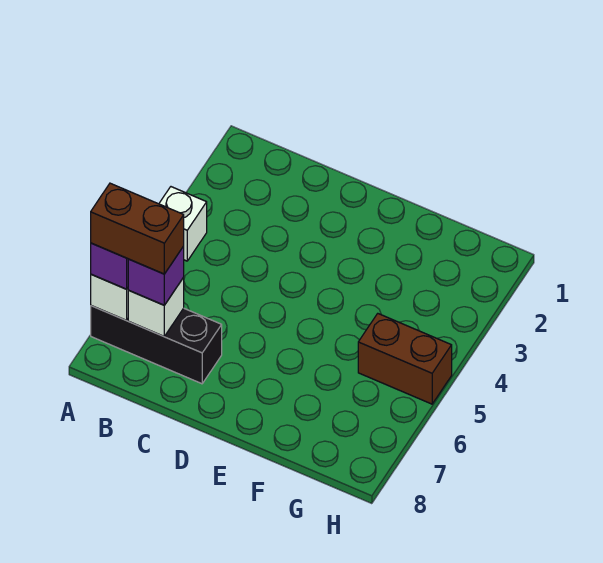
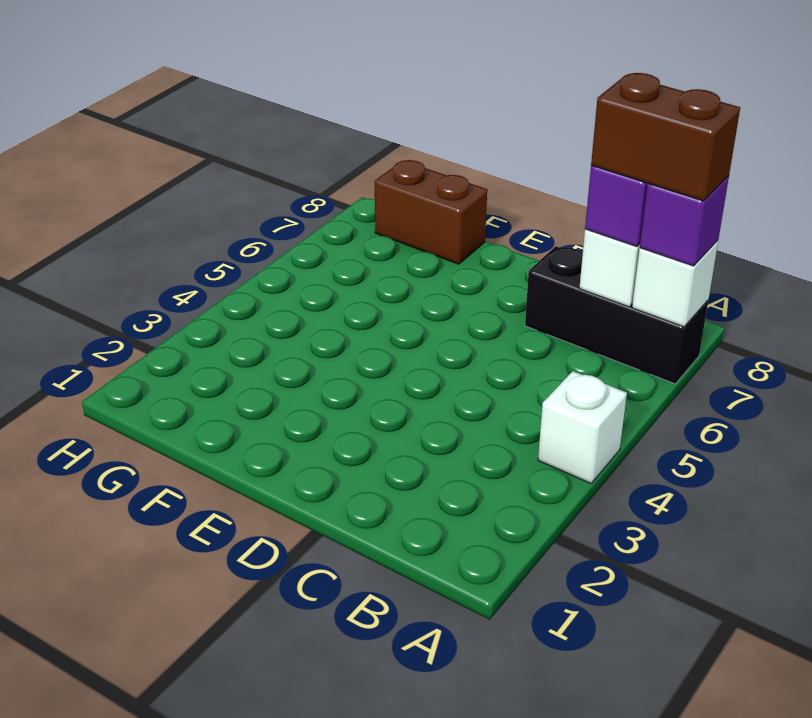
brown brick G5:H5 level 1 -> brown brick F8:G8 level 1

